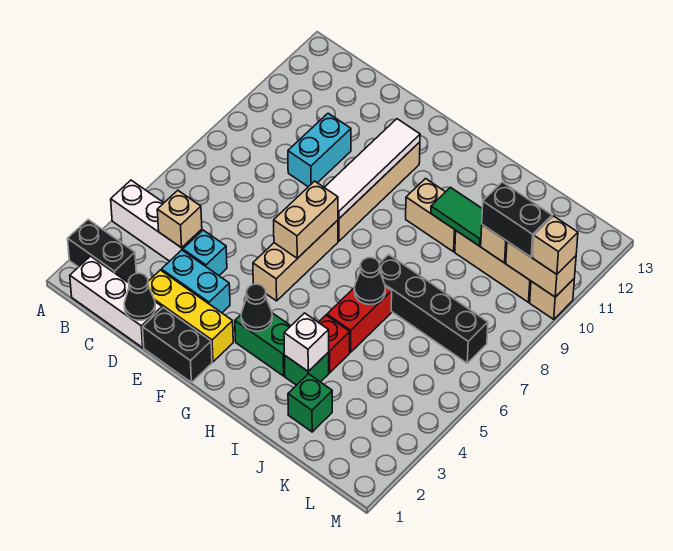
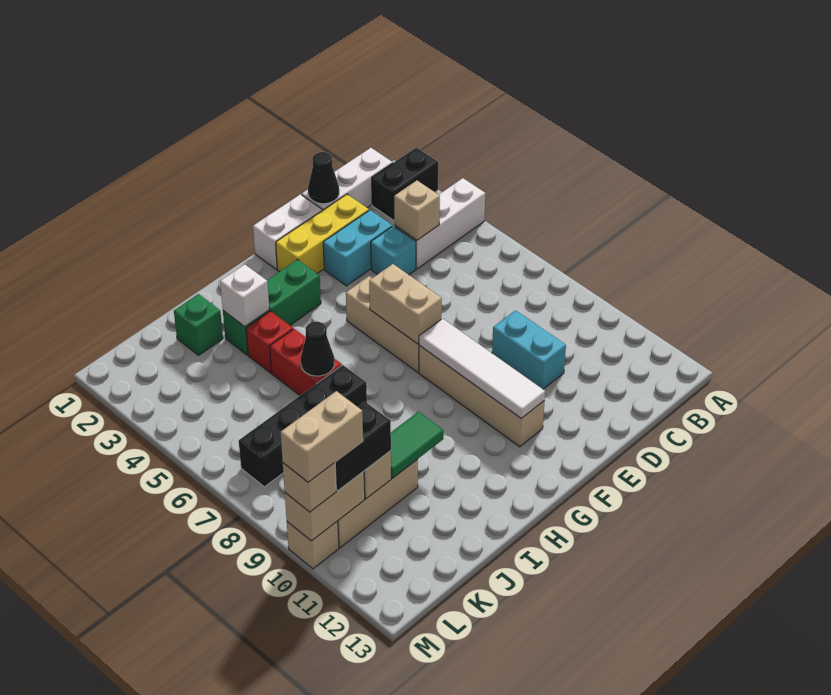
black brick E1:F1 level 1 -> white brick E1:F1 level 1
black cone G3 level 2 -> none
tan brick H10:I10 level 1 -> tan brick L10:M10 level 4

